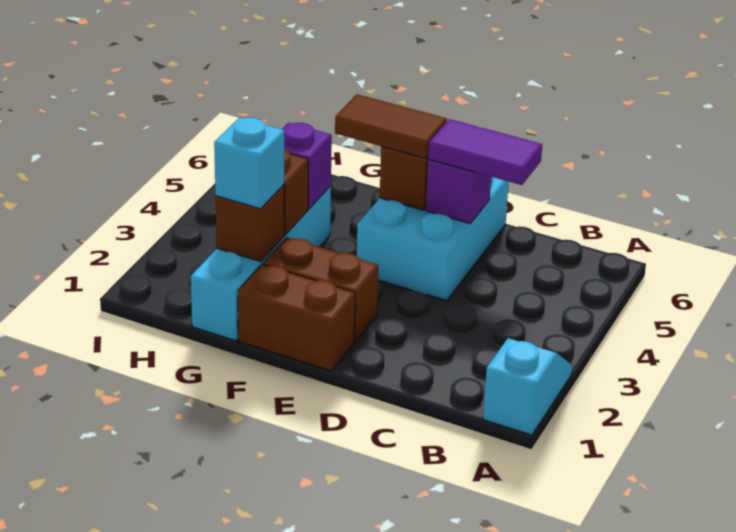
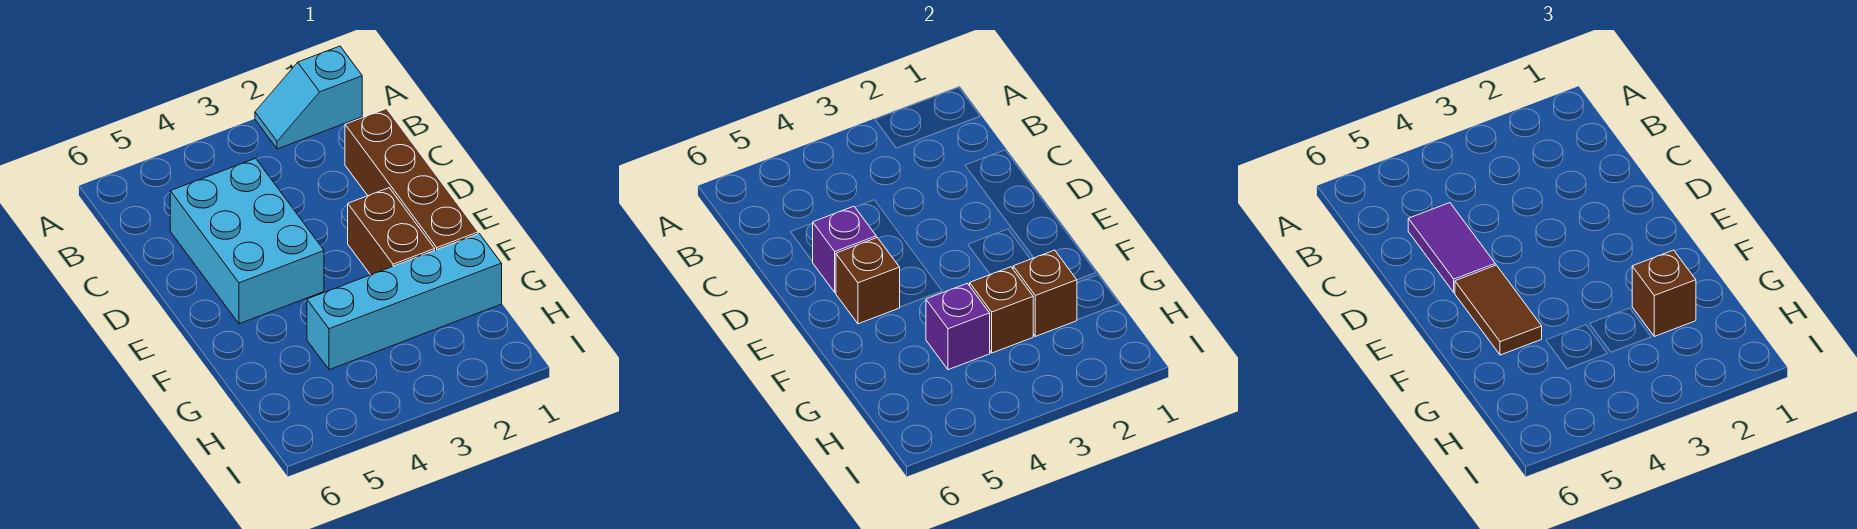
cyan brick D4:E6 level 1 -> cyan brick C4:E5 level 1
brown brick E1:F1 level 1 -> brown brick C1:F1 level 1
cyan brick G2 level 3 -> brown brick G2 level 3

